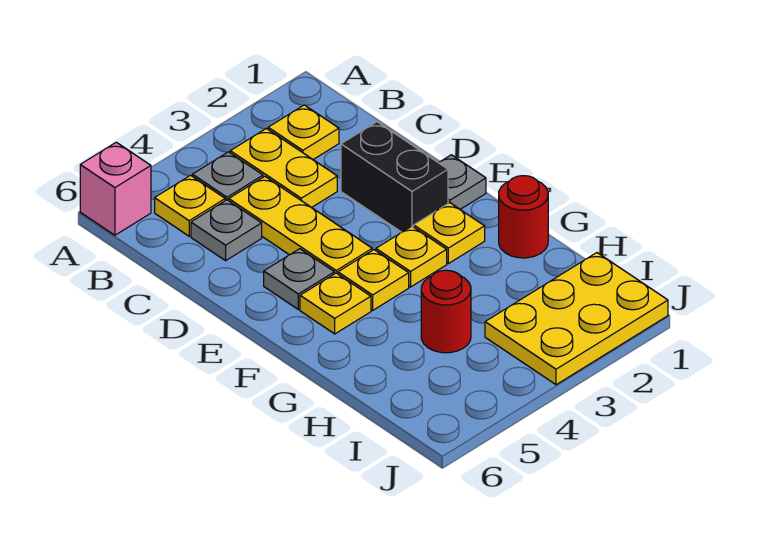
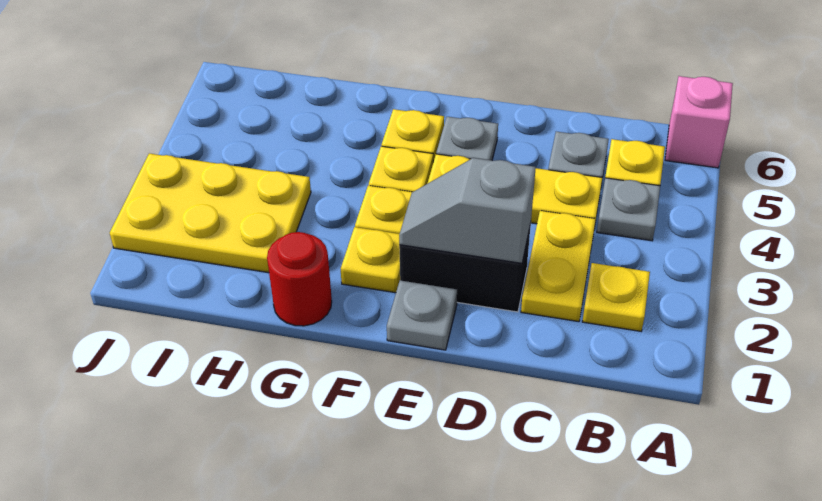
yellow plate B3:C3 level 1 -> yellow plate C2:C3 level 1
none -> grey slope D2:E2 level 2 top D
red round brick H4 level 1 -> none
yellow plate I1:J3 level 1 -> yellow plate H2:J3 level 1

